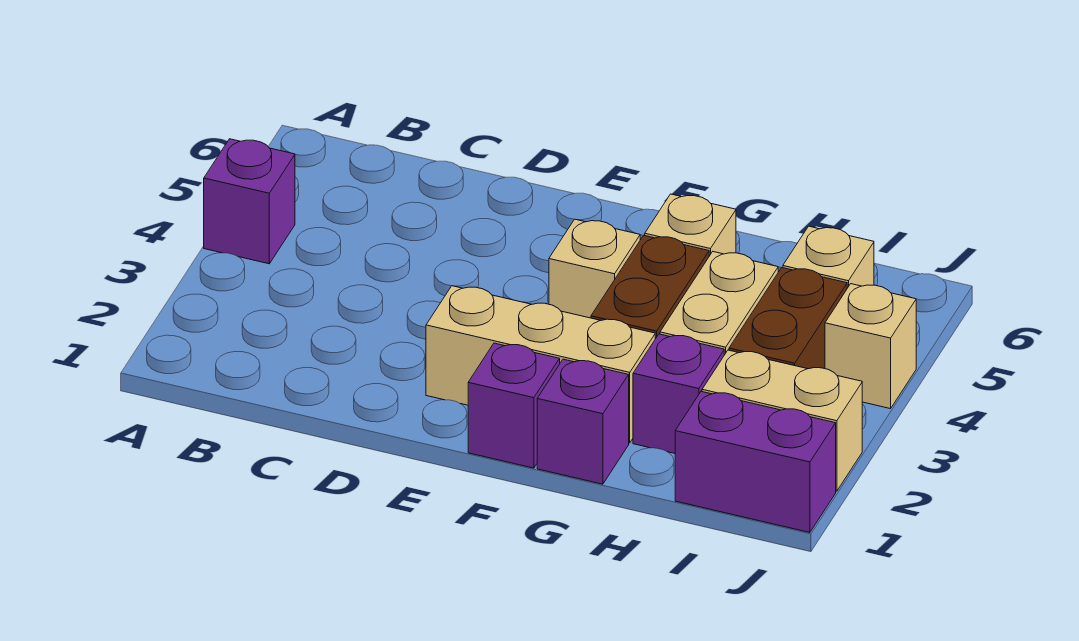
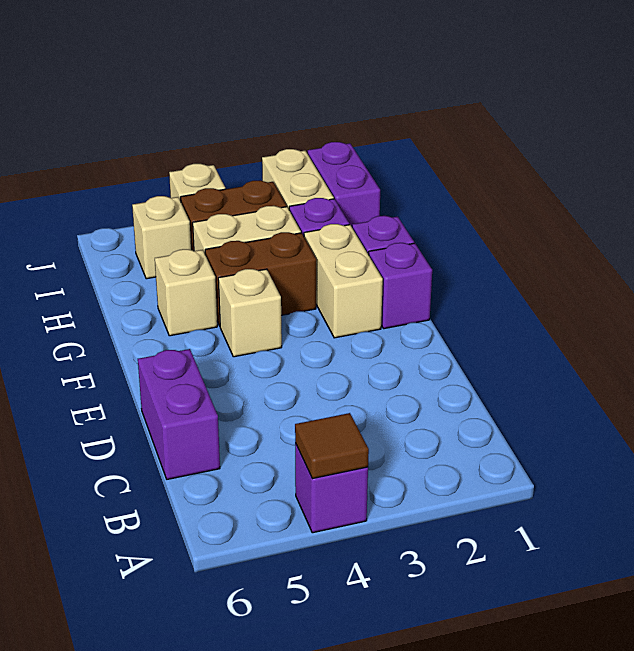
none -> brown tile A4 level 2
none -> purple brick C6:D6 level 1
tan brick E2:G2 level 1 -> tan brick F2:G2 level 1

